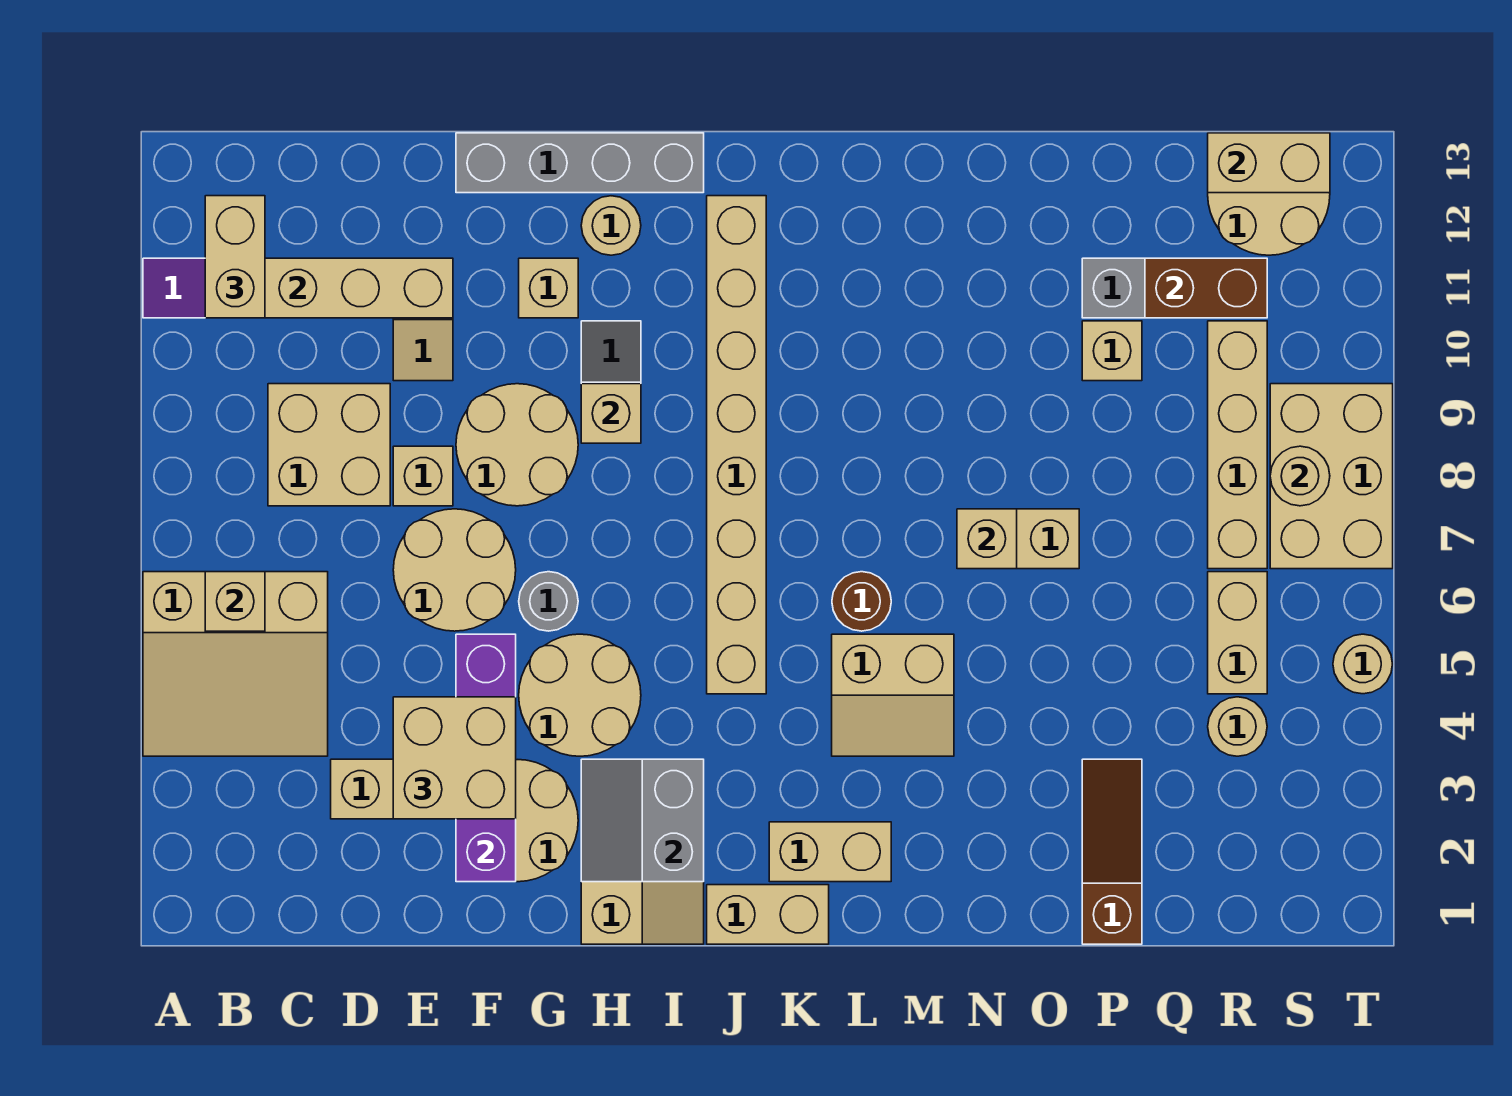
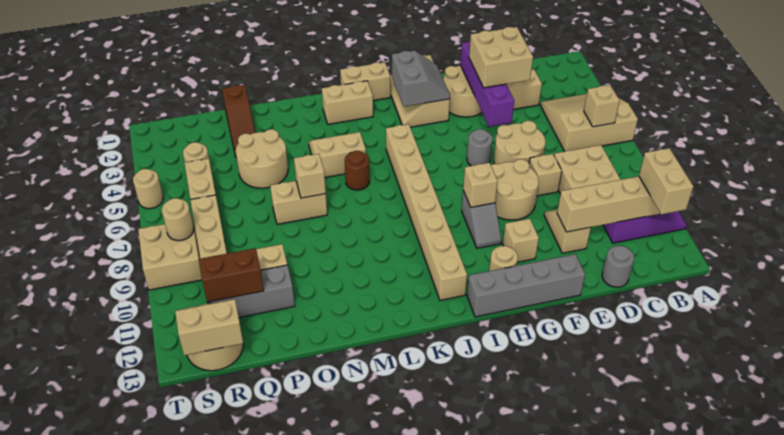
none -> grey round brick D13 level 1
tan round brick G4:H5 level 1 -> tan round brick O4:P5 level 1
tan brick S7:T9 level 1 -> tan brick S8:T9 level 1

